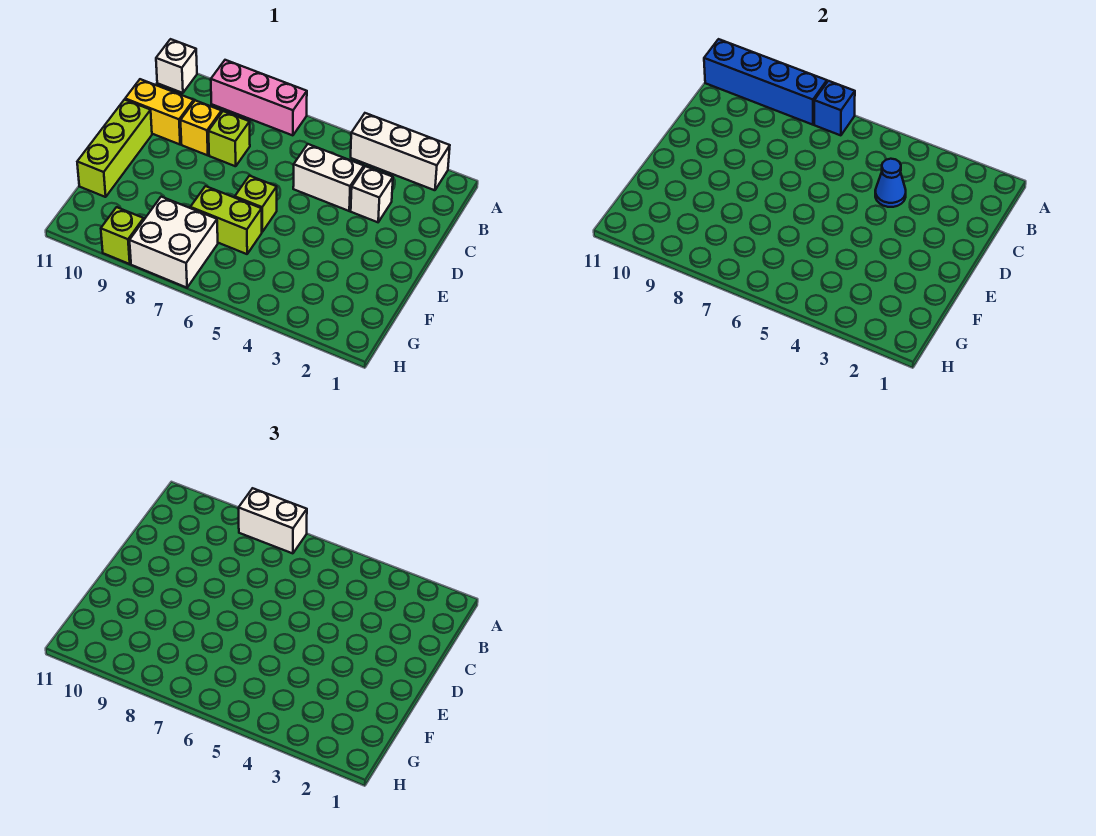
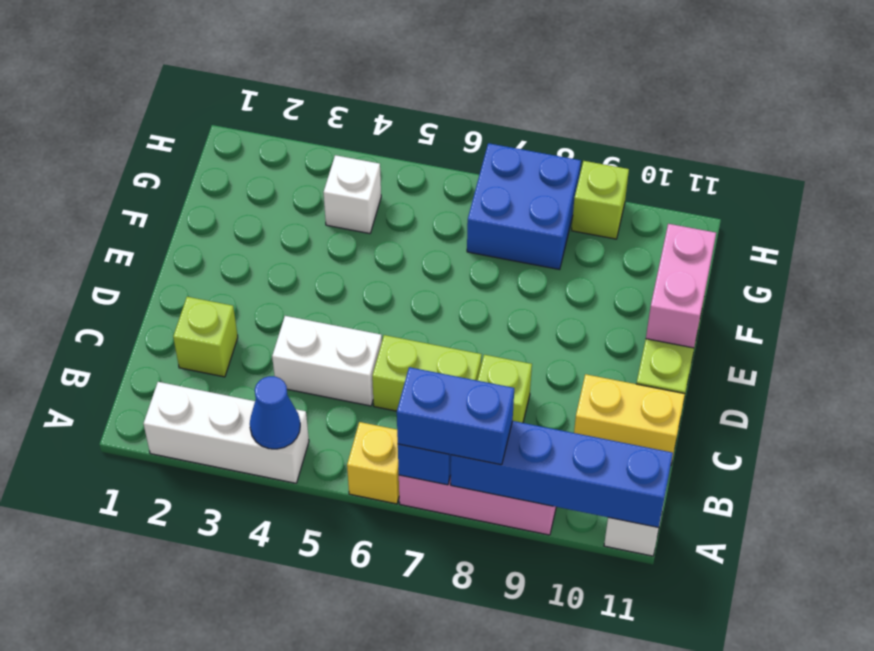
white brick A7:A8 level 3 -> blue brick A7:A8 level 3
white brick C3 level 1 -> white brick G4 level 1
blue cone C4 level 2 -> blue cone A4 level 2
yellow brick C9 level 1 -> yellow brick A6 level 1
lime brick E6 level 1 -> lime brick C2 level 1
none -> pink brick E11:F11 level 2
lime brick F6:F7 level 1 -> lime brick C6:C7 level 1
white brick G7:H8 level 1 -> blue brick G7:H8 level 1

